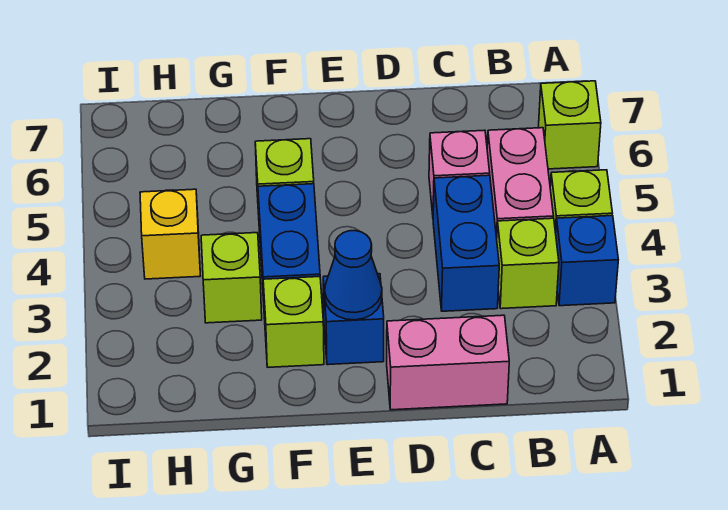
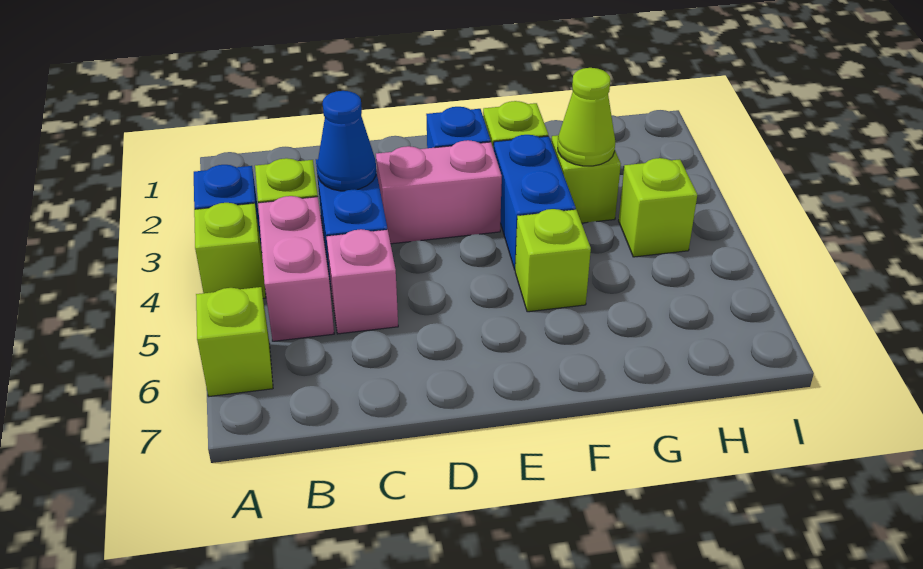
pink brick C1:D1 level 1 -> pink brick D3:E3 level 1
blue cone E2 level 2 -> blue cone C3 level 2
none -> lime cone G3 level 2
yellow brick H4 level 1 -> lime brick H4 level 1

